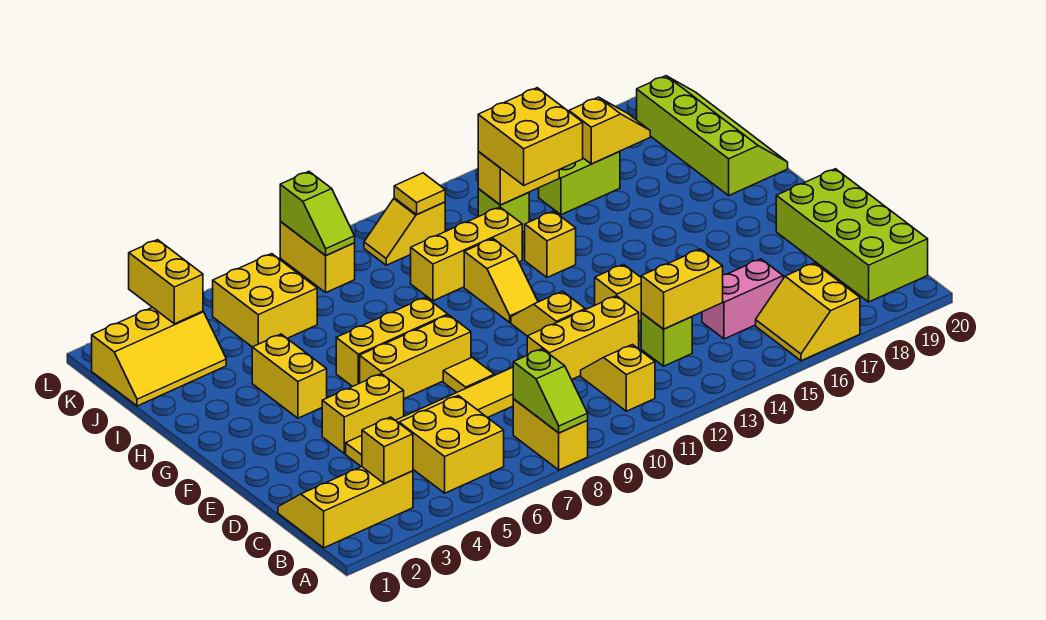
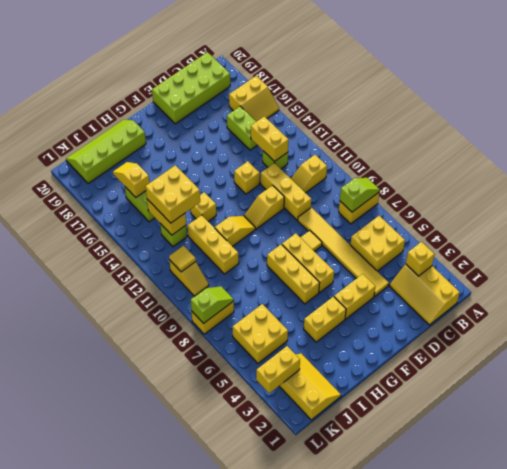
pink brick C15:C16 level 1 -> lime brick C15:C16 level 1
yellow brick E4:E5 level 1 -> yellow brick E4:F4 level 1

